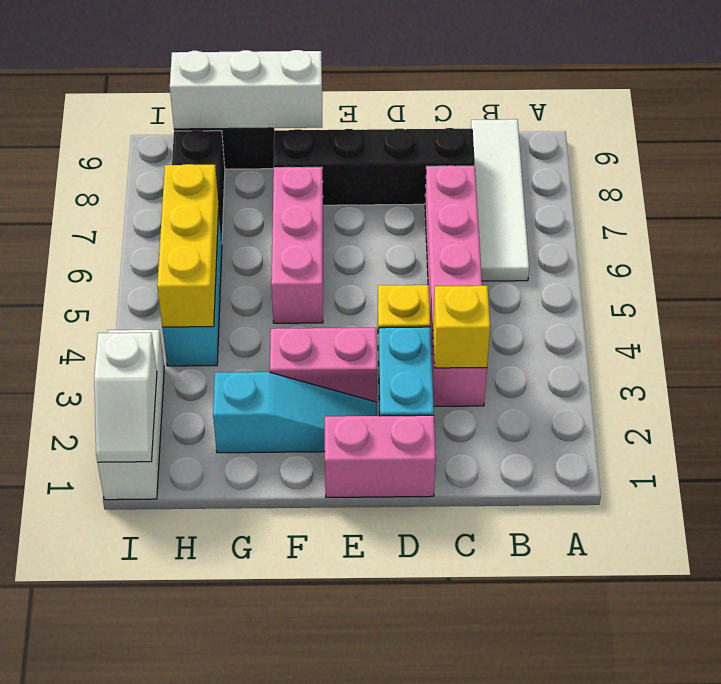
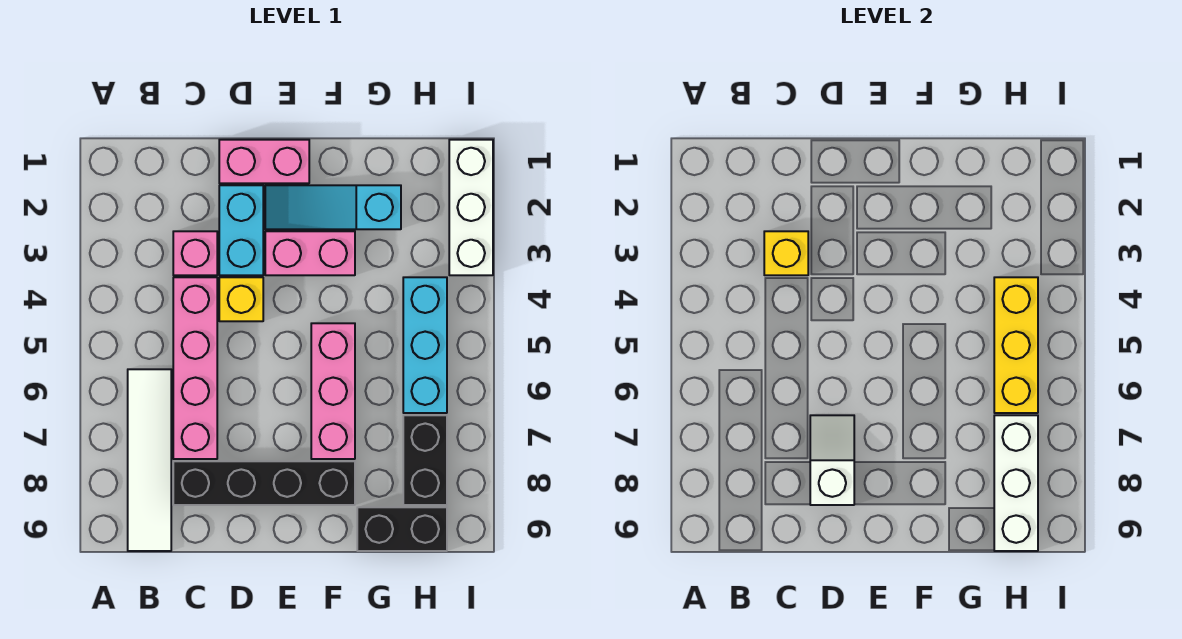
white brick F9:H9 level 2 -> white brick H7:H9 level 2
white slope I1:I2 level 2 top 2 -> white slope D7:D8 level 2 top 8

